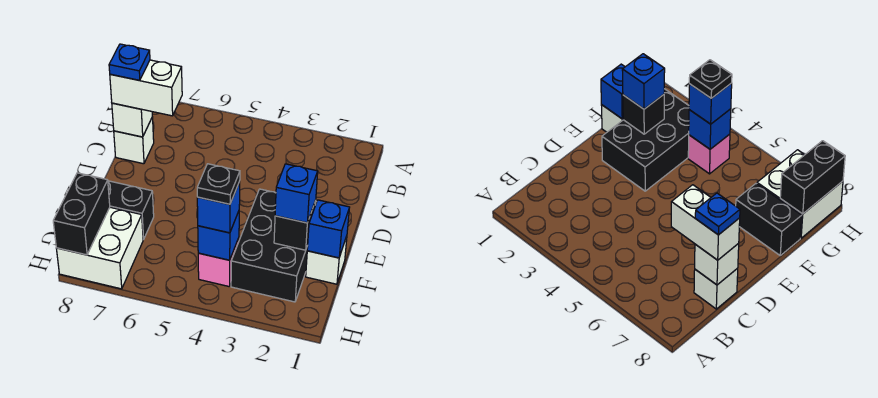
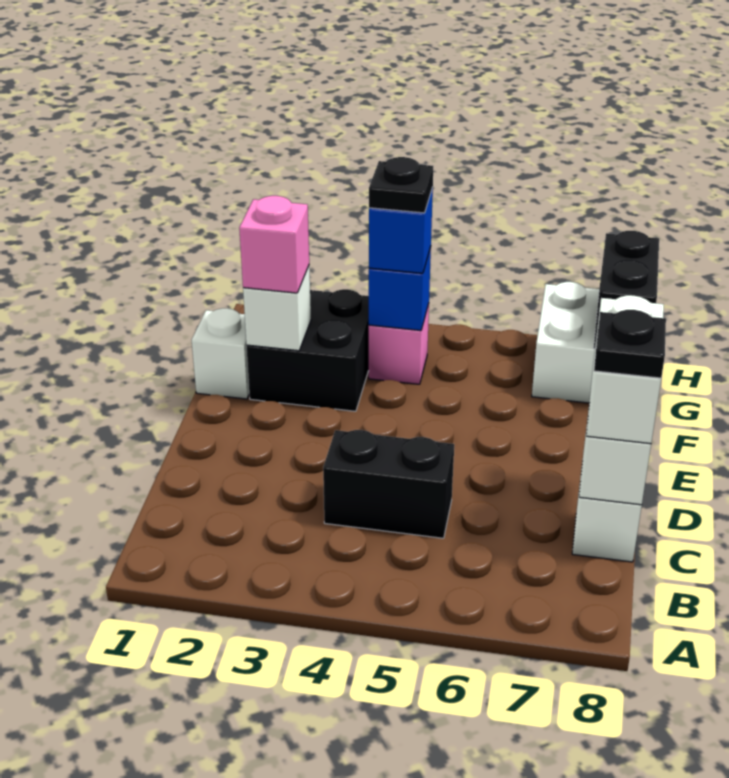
white brick C7:C8 level 3 -> white brick C8:D8 level 3
blue plate C8 level 4 -> black plate C8 level 4
black brick E2:G3 level 1 -> black brick F2:G3 level 1
blue brick F1 level 2 -> none
black brick F2 level 2 -> white brick F2 level 2
blue brick F2 level 3 -> pink brick F2 level 3
black brick F7:F8 level 1 -> black brick C4:C5 level 1

